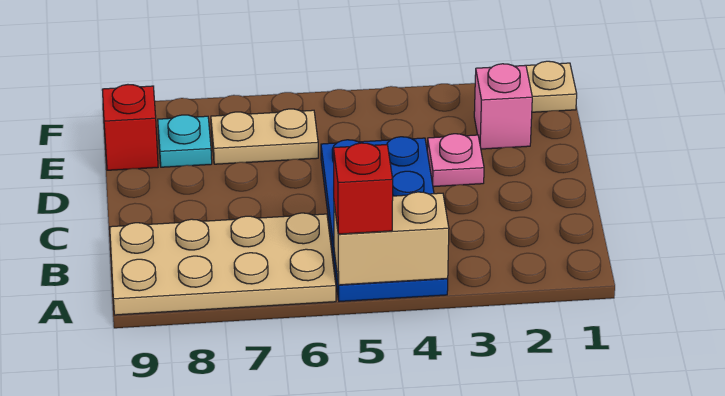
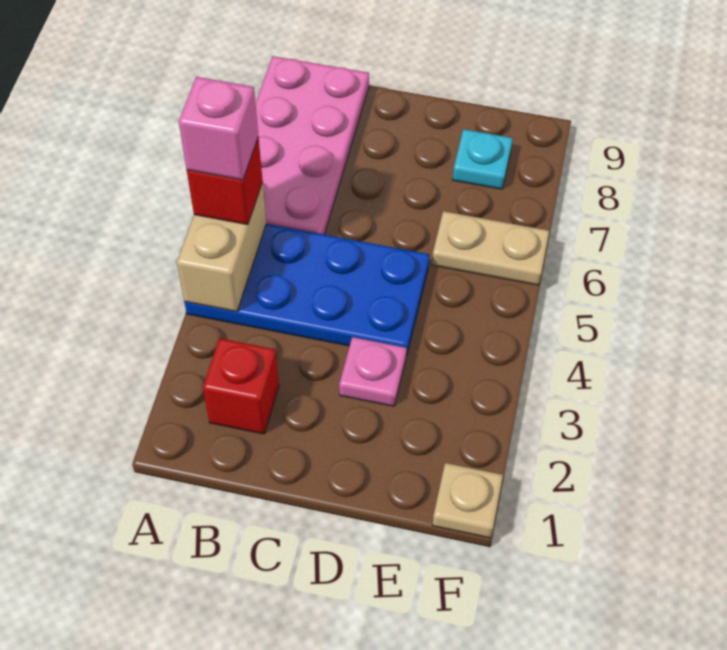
tan plate A6:B9 level 1 -> pink plate A6:B9 level 1
pink brick E2 level 1 -> pink brick A5 level 4
tan plate E6:E7 level 1 -> tan plate E6:F6 level 1
red brick E9 level 1 -> red brick B2 level 1

